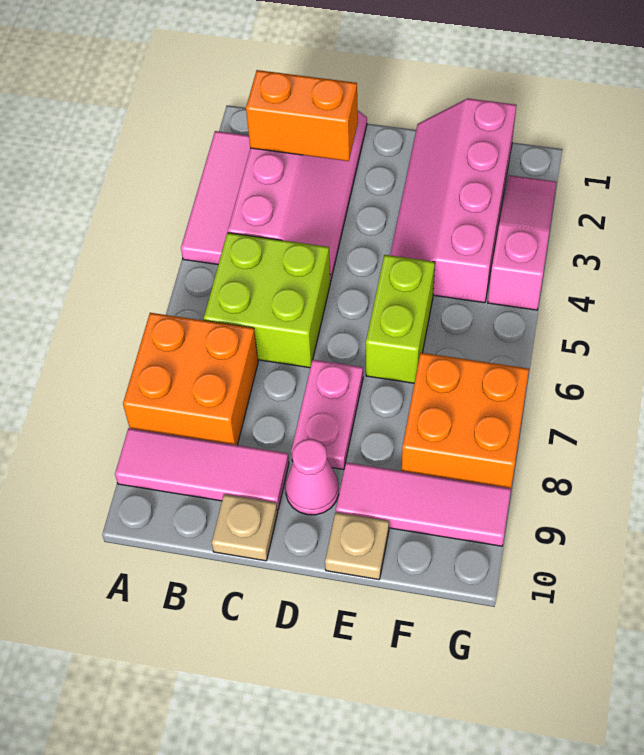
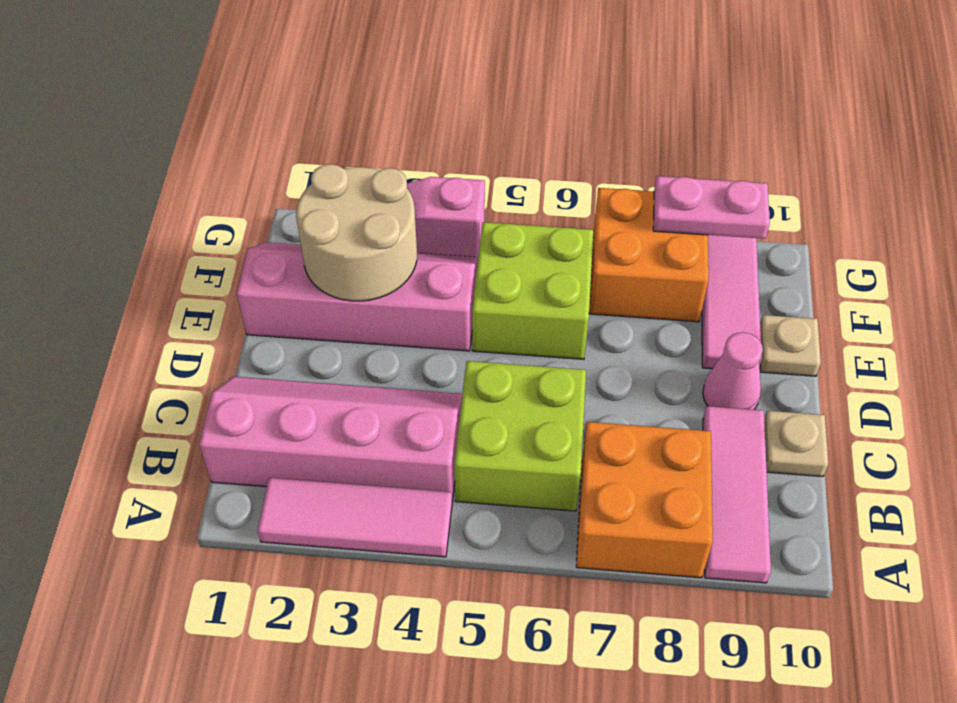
orange brick B2:C2 level 2 -> none
pink plate D7:D8 level 1 -> pink plate G8:G9 level 2
pink slope E1:F4 level 1 top F -> pink slope E1:F4 level 1 top E
none -> tan round brick E2:F3 level 2
lime brick E5:E6 level 1 -> lime brick E5:F6 level 1

